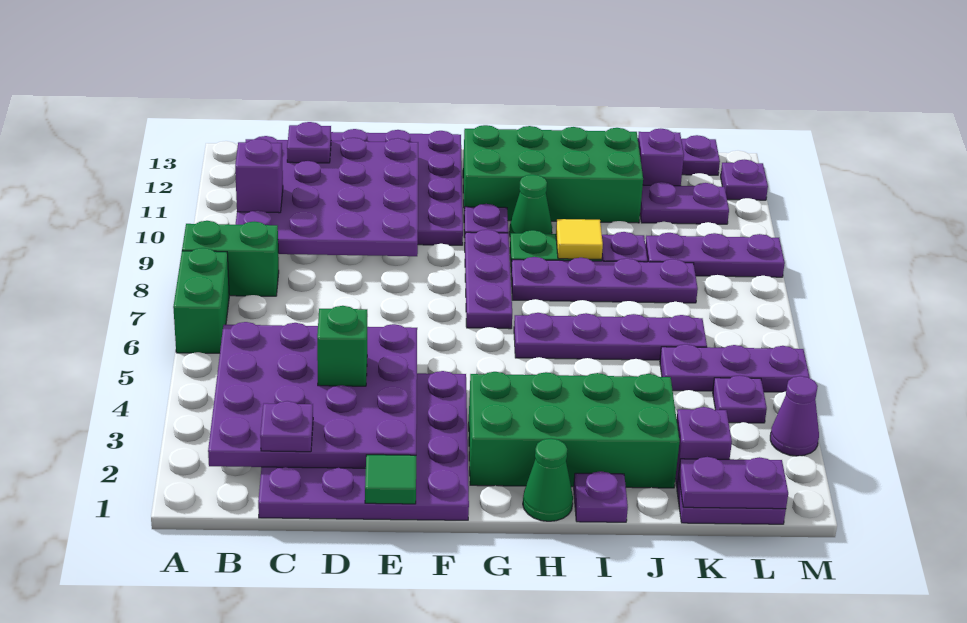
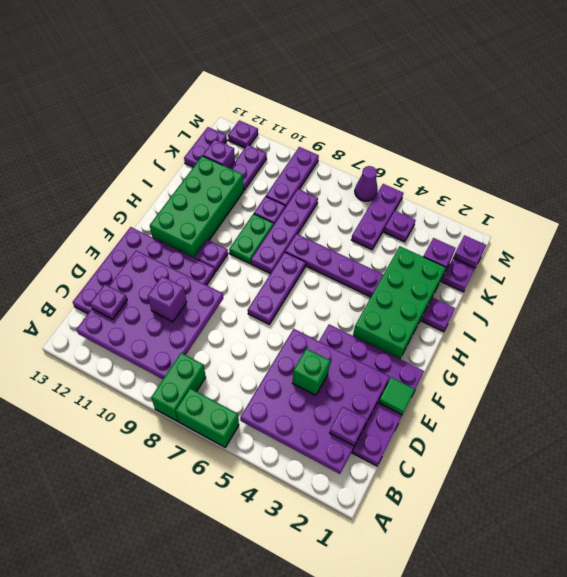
purple brick B10 level 3 -> purple brick D10 level 3
purple plate G7:G9 level 1 -> purple plate F7:H7 level 1
green cone H1 level 1 -> none
purple plate H6:K6 level 1 -> purple plate I4:I7 level 1
green cone H10 level 1 -> none
yellow tile I9 level 2 -> none
purple plate K1:L1 level 2 -> purple plate L1 level 2
purple cone M3 level 1 -> purple cone M6 level 1

